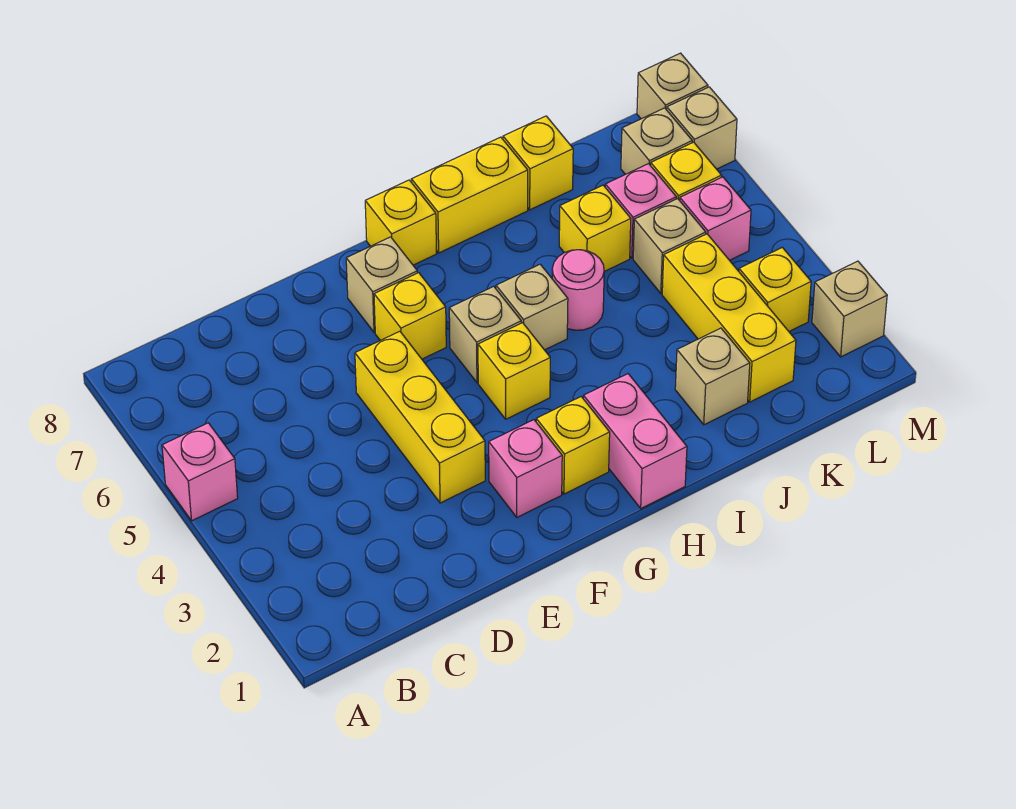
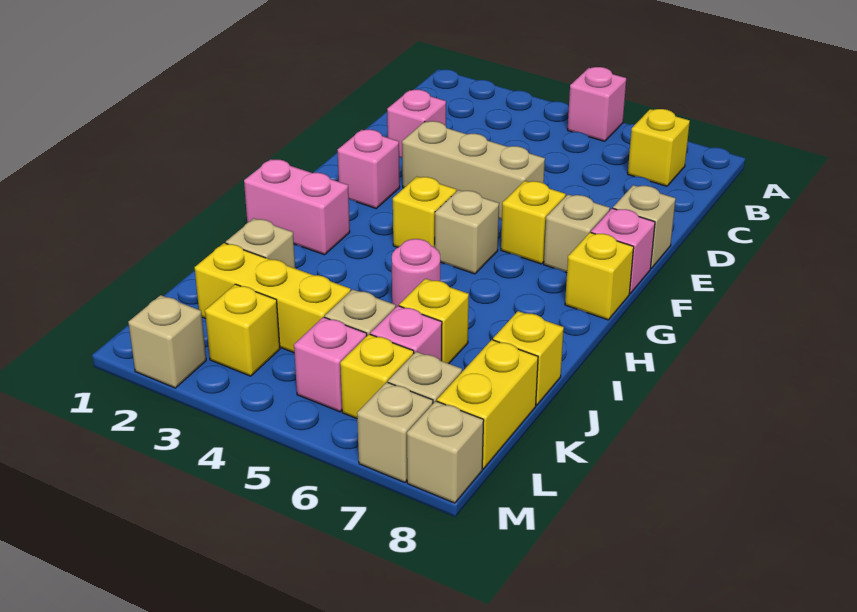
none -> pink brick D2 level 1
yellow brick E3:E5 level 1 -> tan brick E3:E5 level 1
none -> pink brick F8 level 1
yellow brick G2 level 1 -> yellow brick B7 level 1
tan brick H5 level 1 -> tan brick E8 level 1
yellow brick H8:I8 level 1 -> yellow brick K8:L8 level 1

